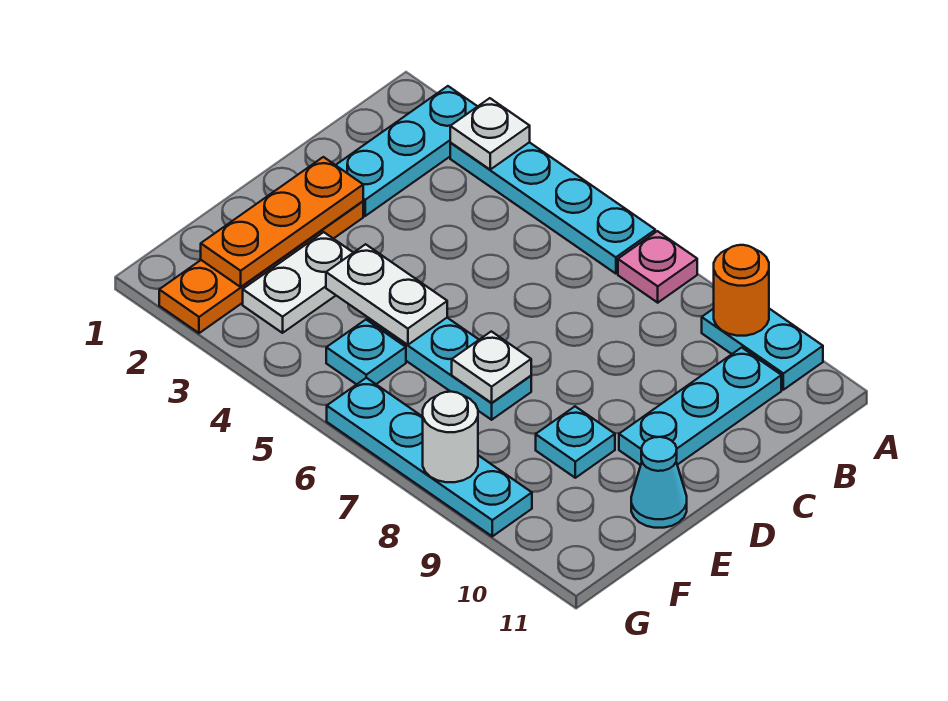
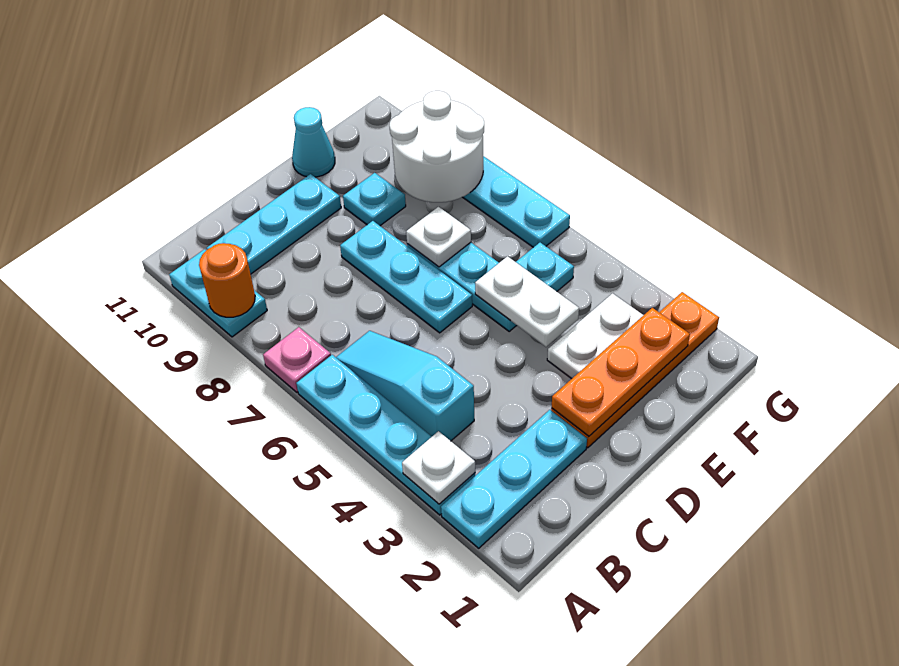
none -> cyan slope B4:B6 level 1 top 4
none -> cyan plate D6:D8 level 1
white round brick G8 level 2 -> white round brick F8:G9 level 2

